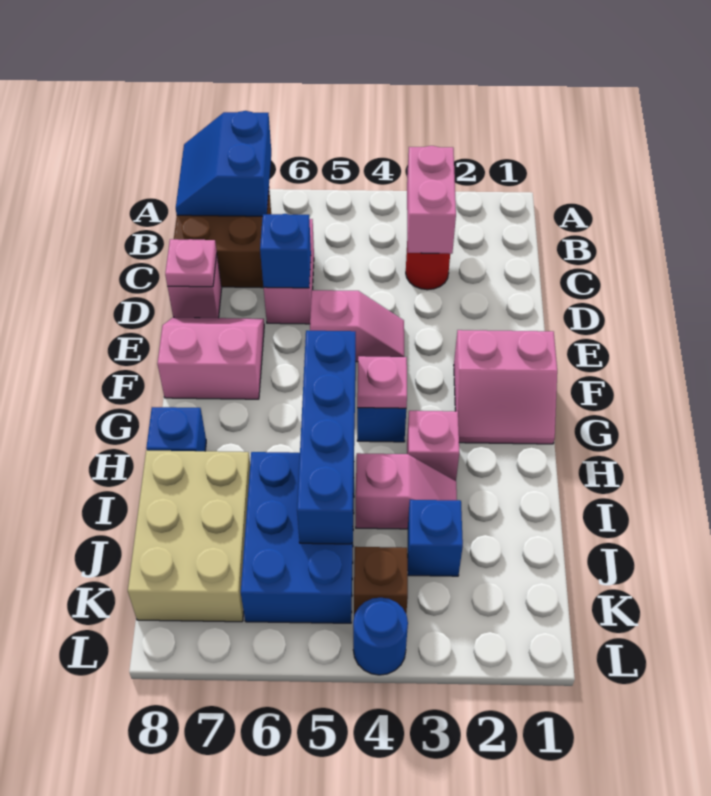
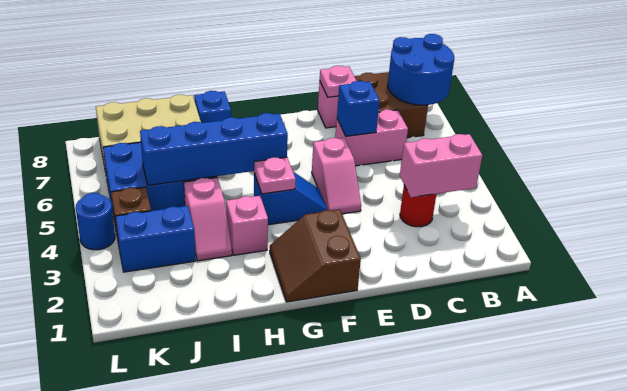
blue slope A7:B8 level 2 top 7 -> blue round brick A7:B8 level 2
pink slope E7:F8 level 1 top F -> none
pink slope F1:G2 level 1 top F -> brown slope F1:G2 level 1 top F
blue brick J3 level 1 -> blue brick J3:K3 level 1

